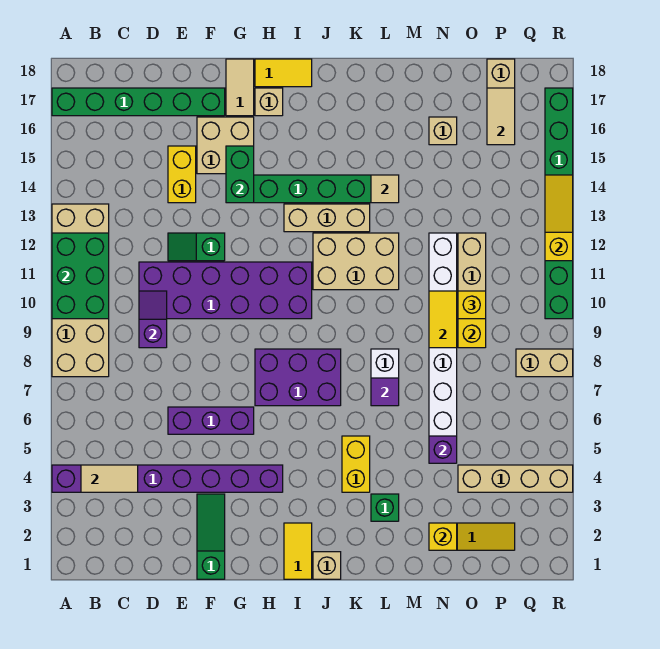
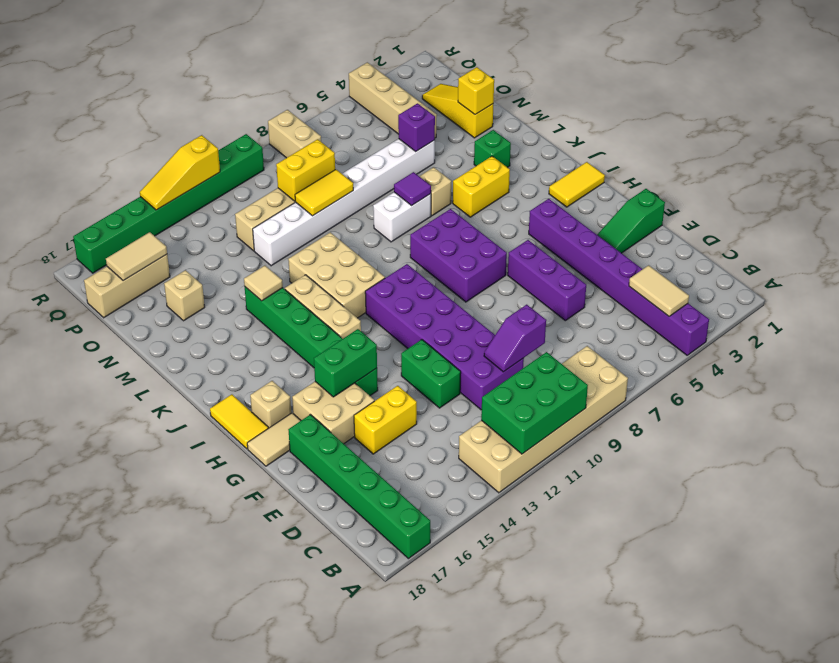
green slope E12:F12 level 1 top F -> green brick E12:F12 level 1
tan brick J1 level 1 -> tan brick L6 level 1
yellow brick O10 level 3 -> none

